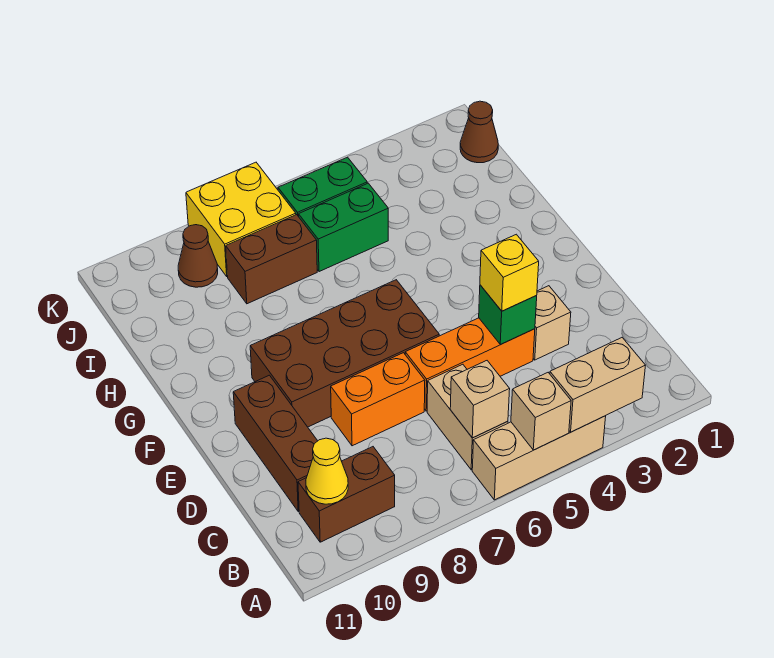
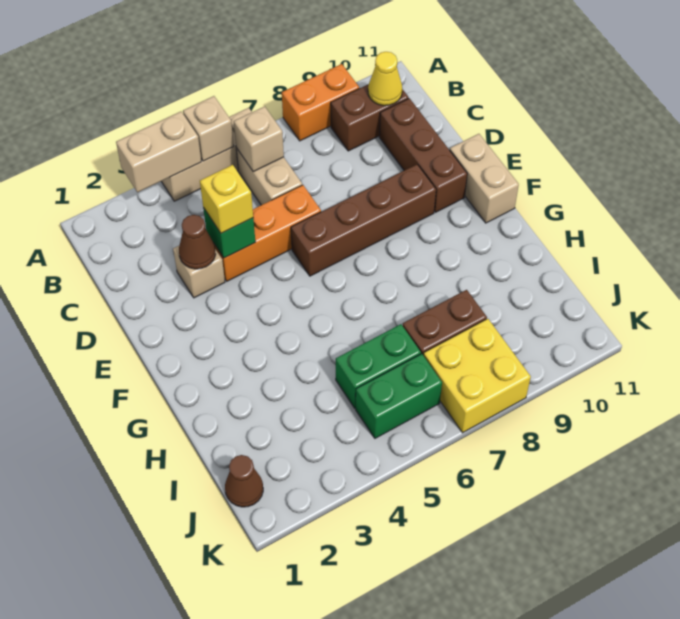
orange brick D7:D8 level 1 -> orange brick A8:A9 level 1
brown brick E6:F9 level 1 -> brown brick E6:E9 level 1
none -> tan brick E11:F11 level 1
brown cone J9 level 1 -> brown cone D3 level 2

